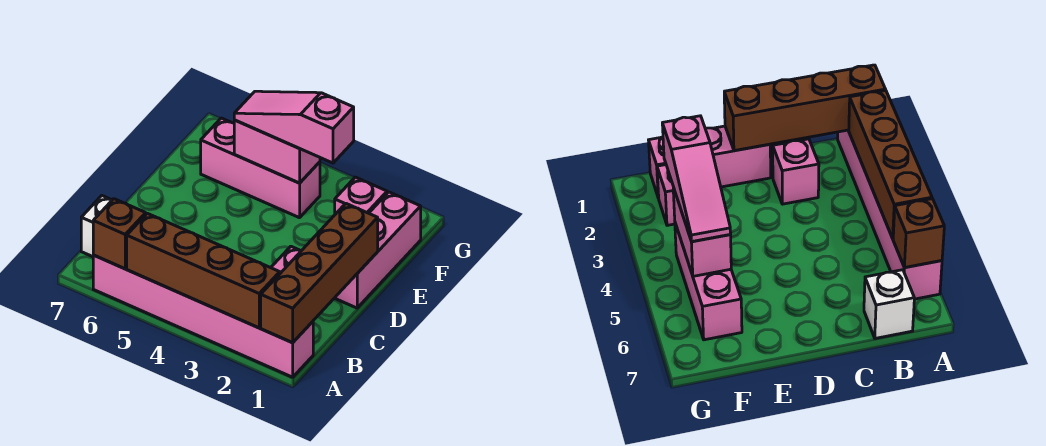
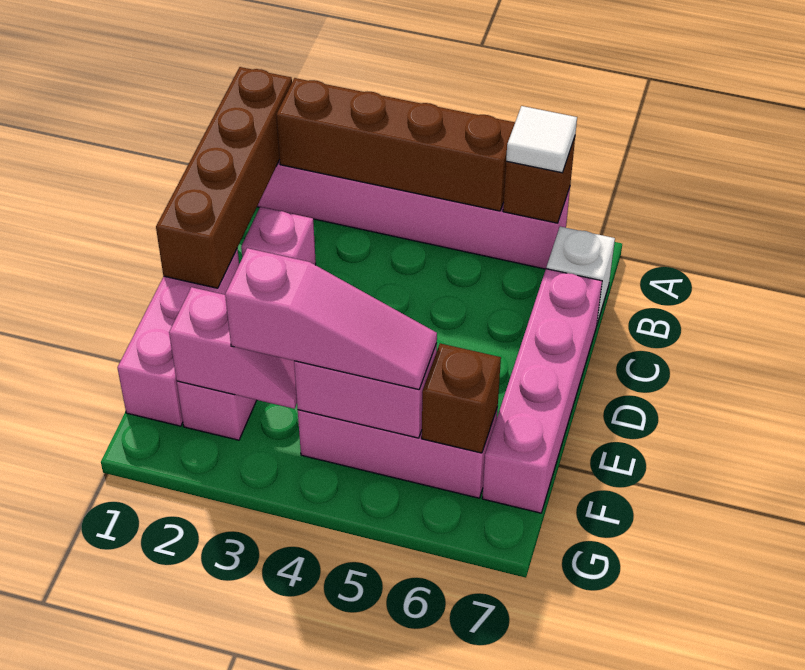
none -> white tile A6 level 3
none -> pink brick C7:F7 level 1
none -> pink slope F2:F3 level 2 top 2
none -> brown brick F6 level 2

